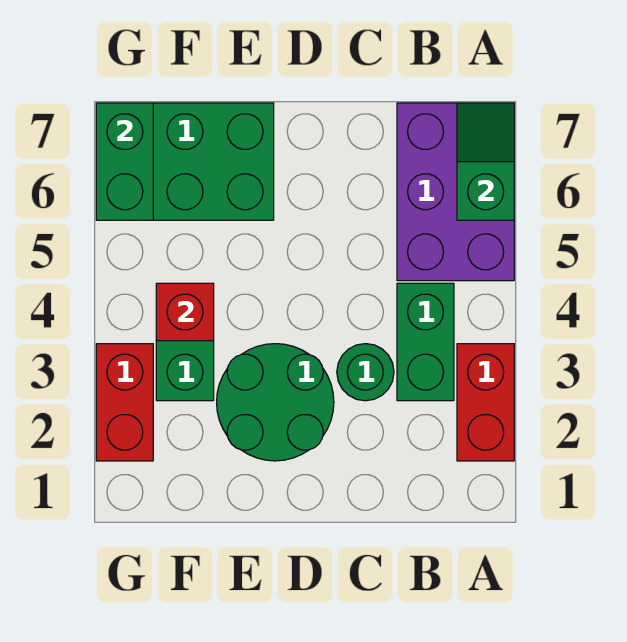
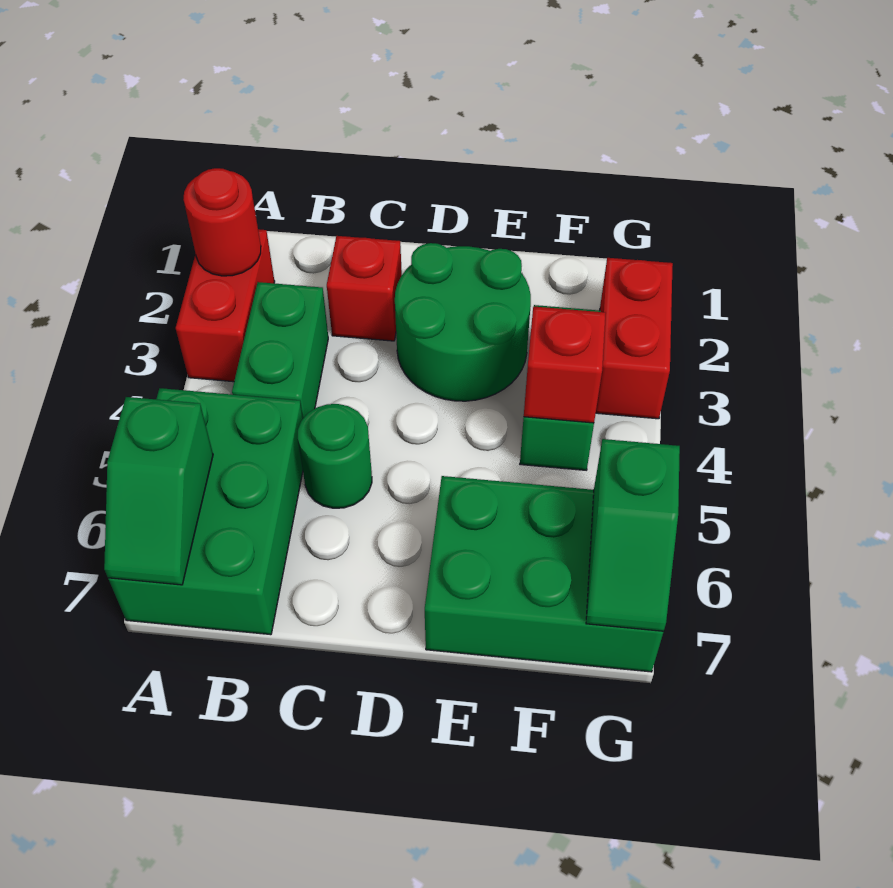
none -> red round brick A2 level 2
purple brick A5:B7 level 1 -> green brick A5:B7 level 1
none -> red brick C2 level 1
green round brick C3 level 1 -> green round brick C5 level 1
green brick G6:G7 level 2 -> green slope G6:G7 level 2 top 6

